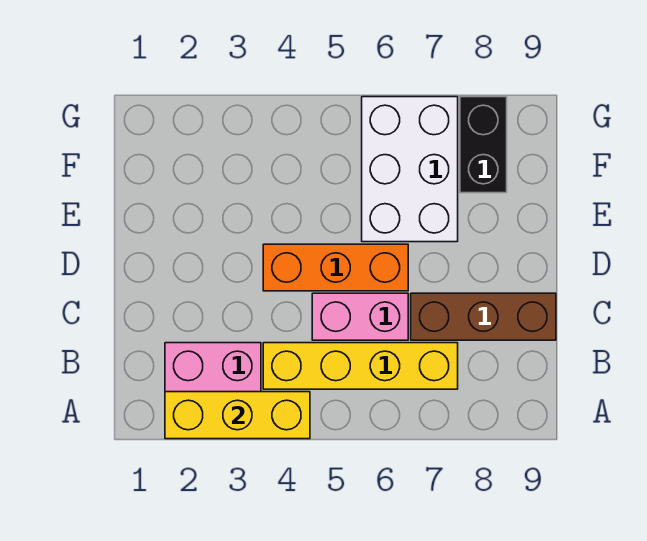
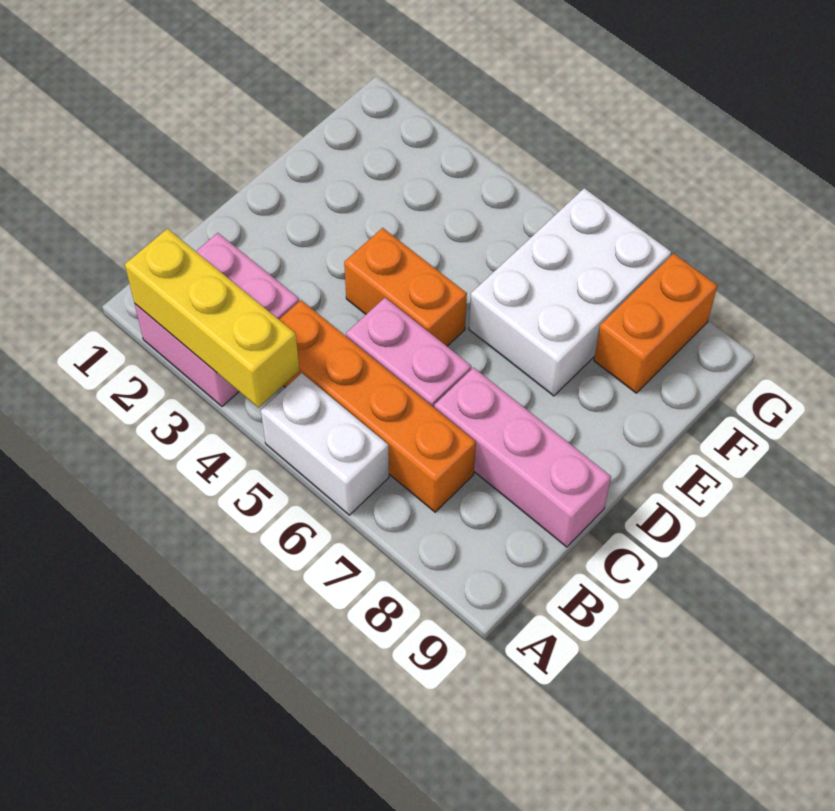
none -> white brick A5:A6 level 1
yellow brick B4:B7 level 1 -> orange brick B4:B7 level 1
brown brick C7:C9 level 1 -> pink brick C7:C9 level 1
orange brick D4:D6 level 1 -> orange brick D4:D5 level 1
black brick F8:G8 level 1 -> orange brick F8:G8 level 1

